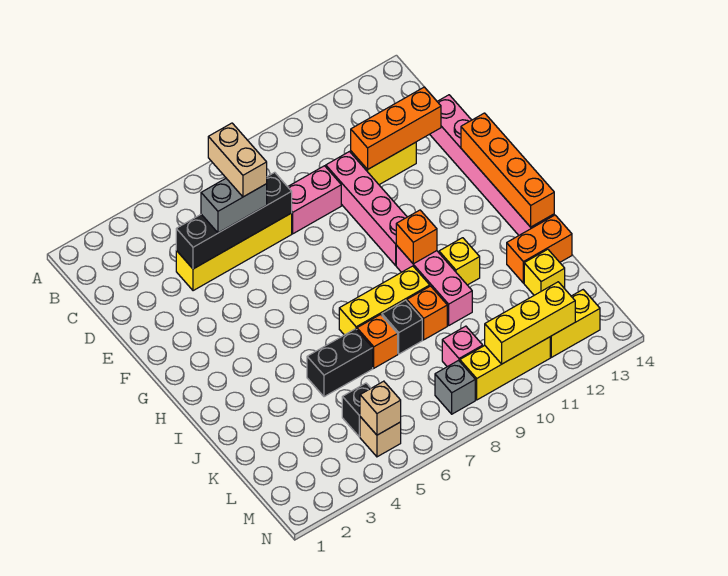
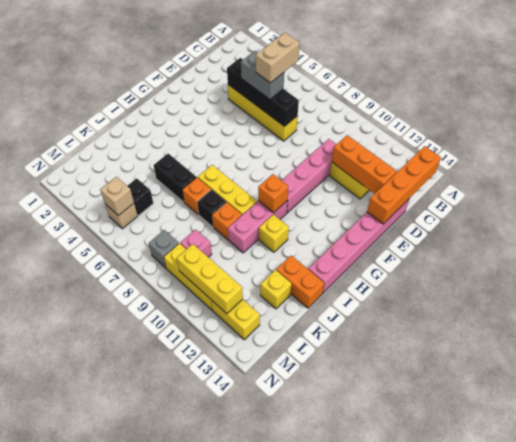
pink brick D8:D9 level 1 -> none
orange brick F14:I14 level 2 -> orange brick B14:E14 level 2

